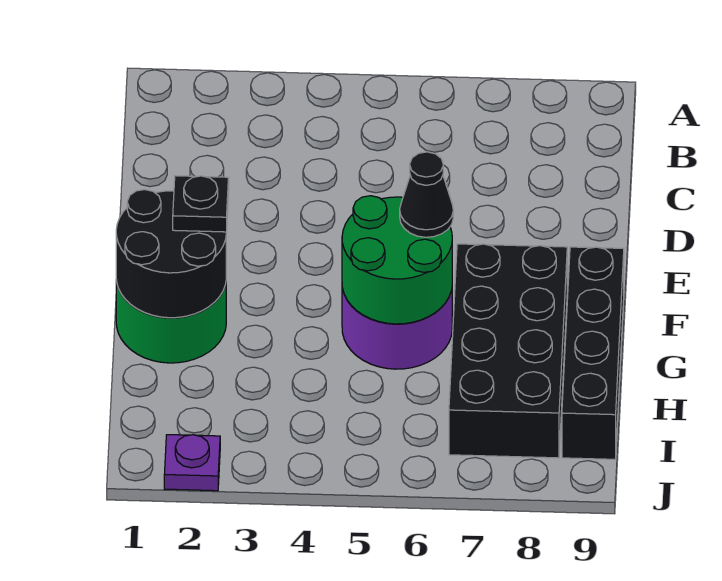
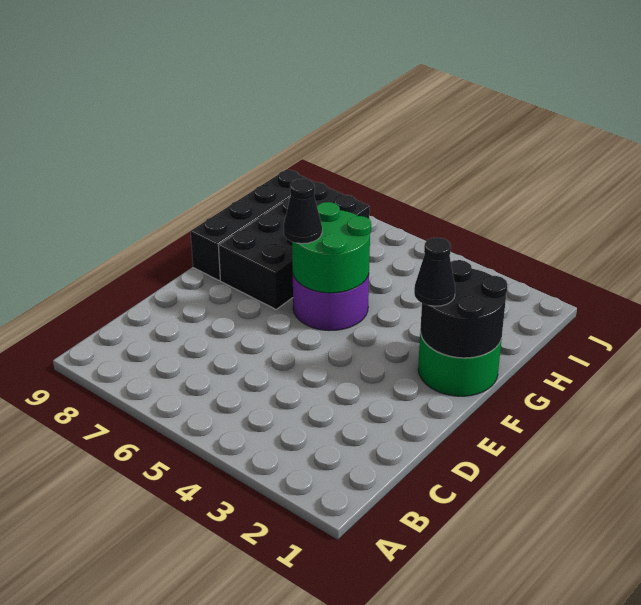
black plate F2 level 3 -> black cone F2 level 3
purple plate J2 level 1 -> none

